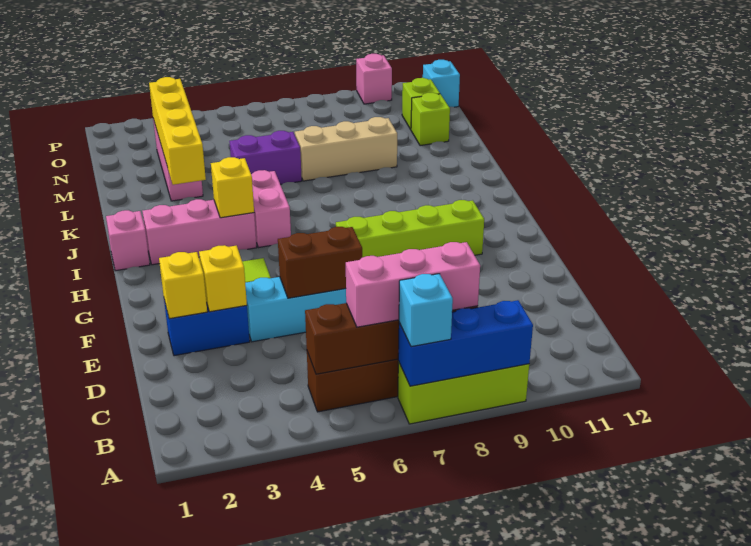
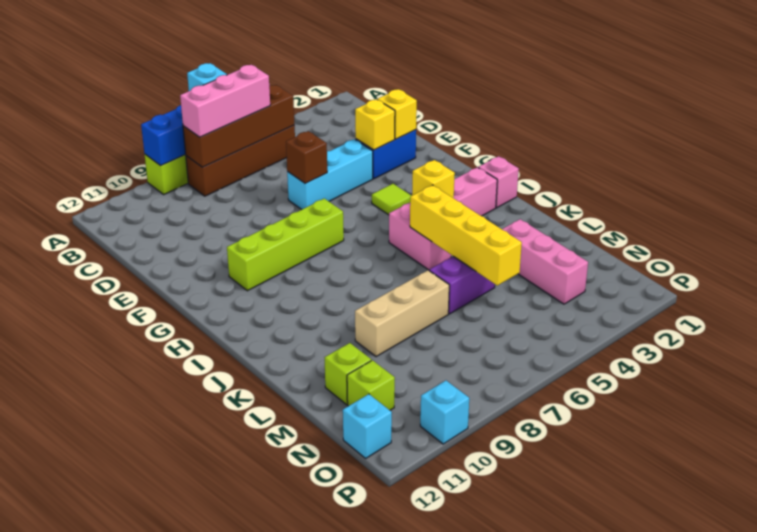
brown brick E5:E6 level 2 -> brown brick E6 level 2
yellow brick K3:N3 level 2 -> yellow brick J5:M5 level 2
pink brick P10 level 1 -> cyan brick P10 level 1

